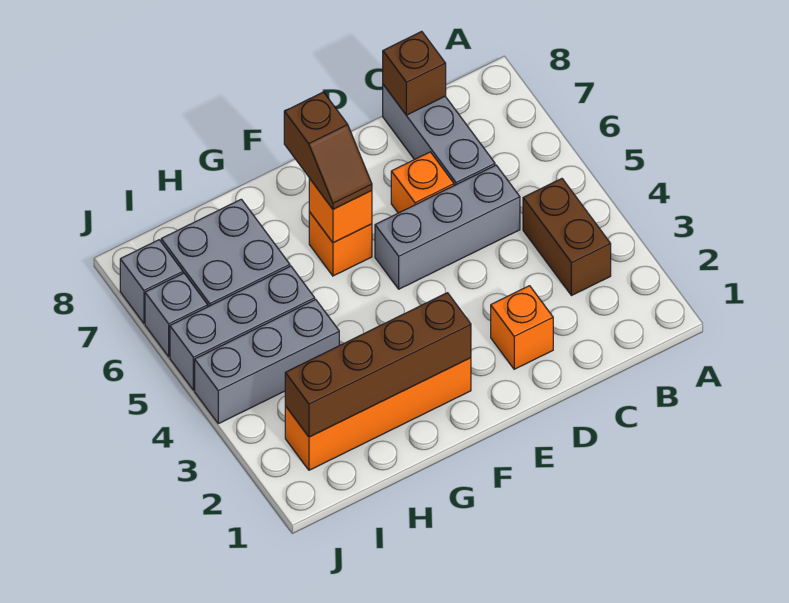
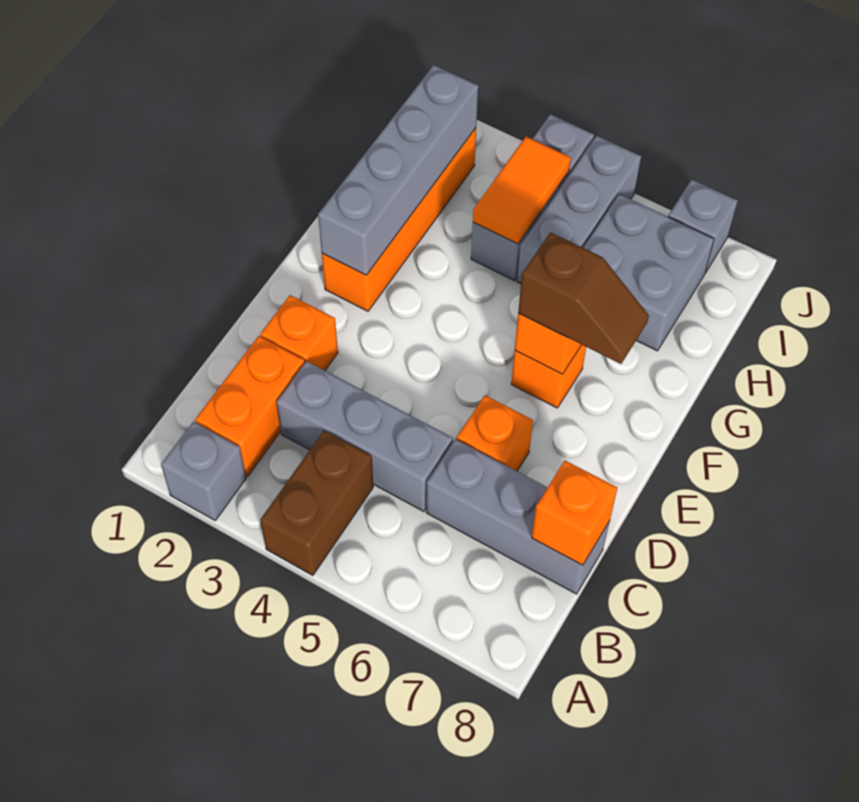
none -> orange brick B2:C2 level 1
brown brick B3:B4 level 1 -> brown brick A4:B4 level 1
grey brick C5:E5 level 1 -> grey brick C3:C5 level 1
brown brick C8 level 2 -> orange brick C8 level 2
brown brick F2:I2 level 2 -> grey brick F2:I2 level 2
brown slope F6:F7 level 3 top 7 -> brown slope F6:F7 level 3 top 6
none -> orange tile H4:I4 level 2
grey brick J6 level 1 -> grey brick A2 level 1

